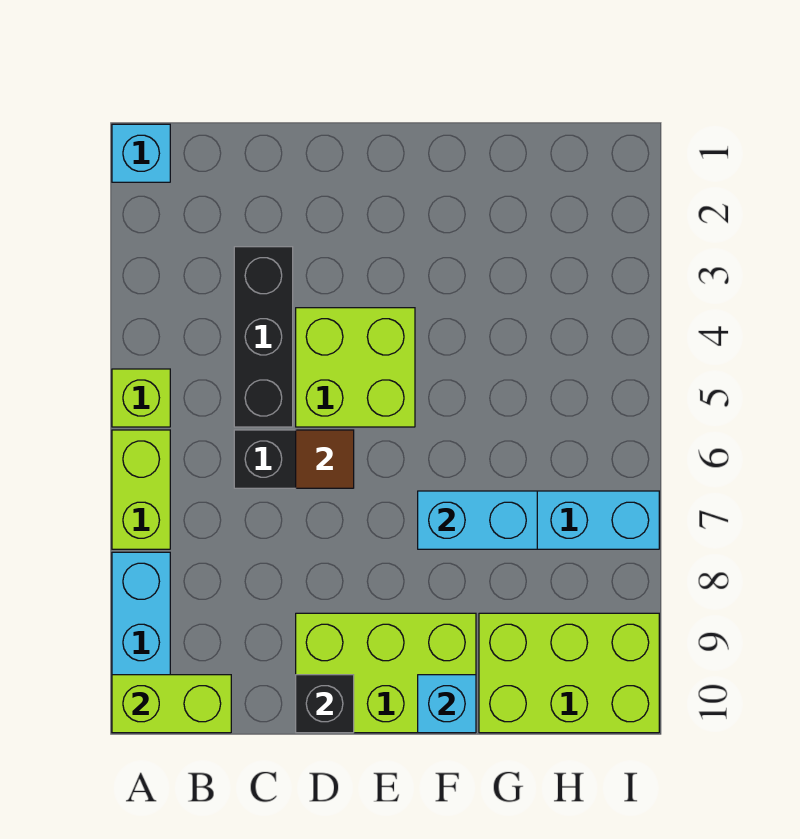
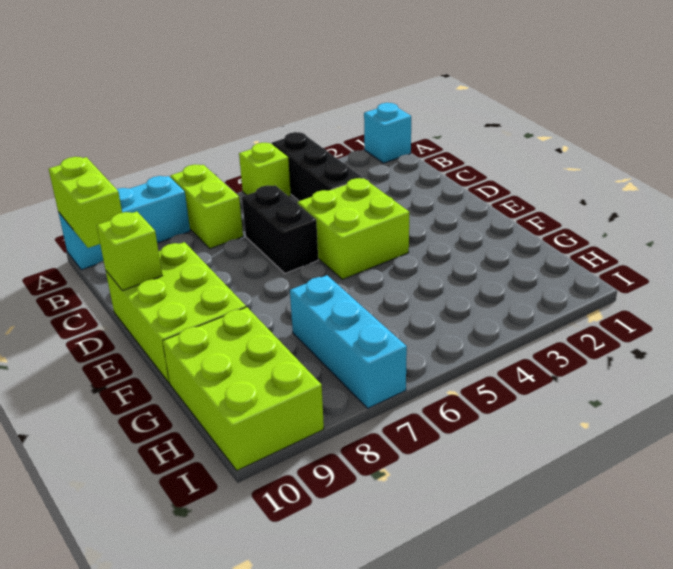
lime brick A6:A7 level 1 -> lime brick A7:B7 level 1
black brick C3:C5 level 1 -> black brick A4:C4 level 1
brown tile D6 level 2 -> none
black brick D10 level 2 -> lime brick D10 level 2
cyan brick F7:G7 level 2 -> none
cyan brick F10 level 2 -> none

